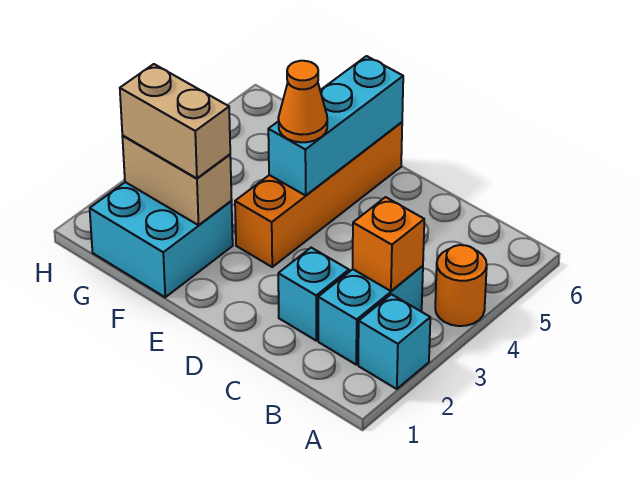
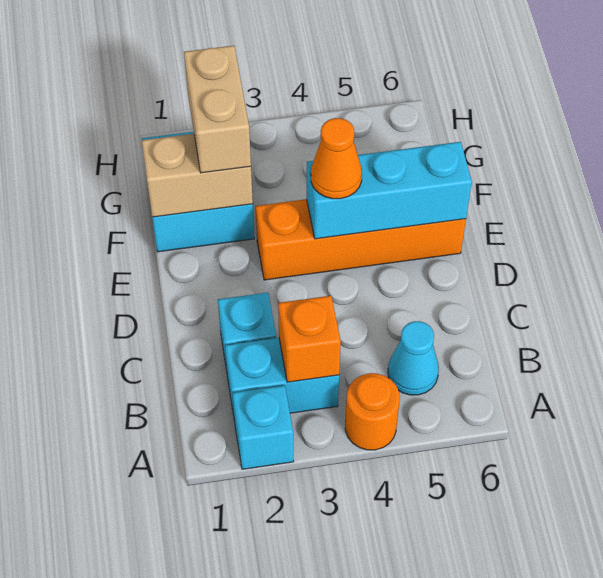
none -> cyan cone B5 level 1
tan brick F2:G2 level 2 -> tan brick F1:F2 level 2

